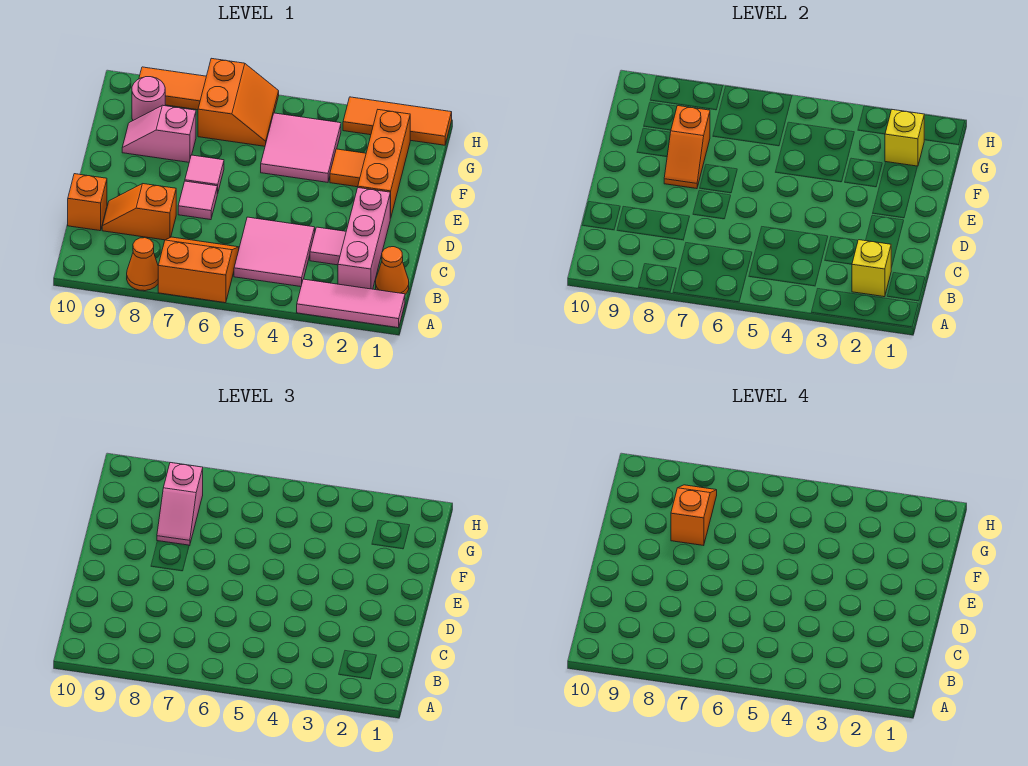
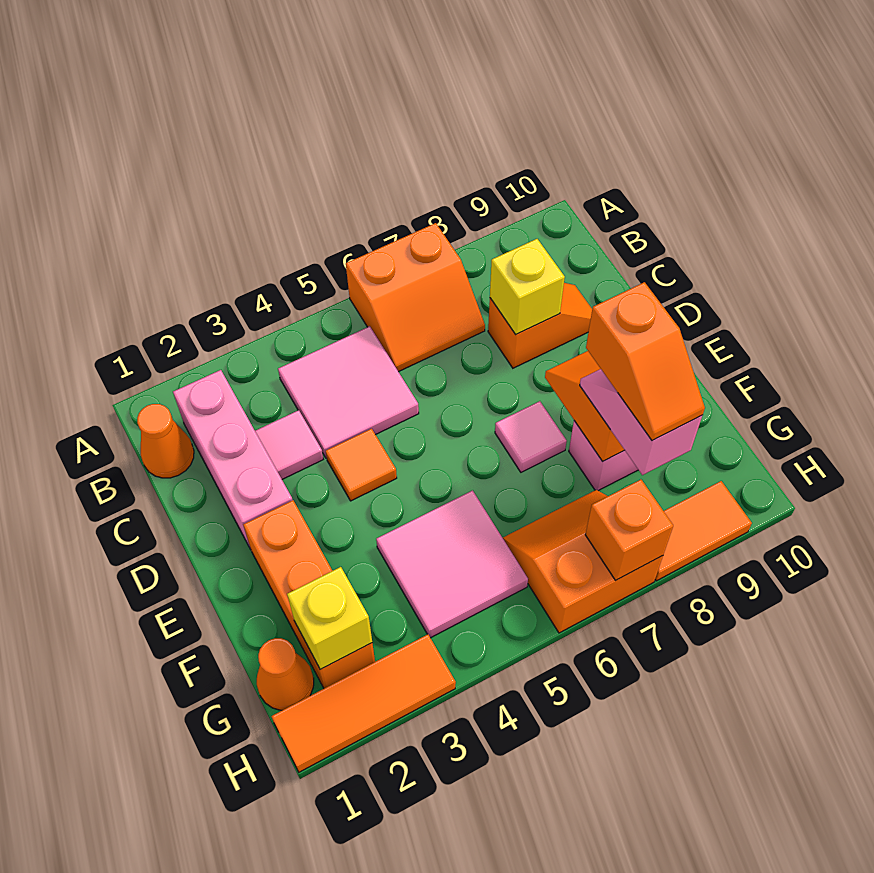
pink tile A1:A3 level 1 -> none
orange cone A8 level 1 -> orange cone G1 level 1
yellow brick B2 level 2 -> yellow brick C8 level 2
orange brick C10 level 1 -> orange brick H7 level 2
pink tile D7 level 1 -> none
orange tile F3 level 1 -> orange tile D4 level 1
orange slope G6:H7 level 1 top 7 -> orange slope G6:H7 level 1 top H
pink round brick G9 level 1 -> none

